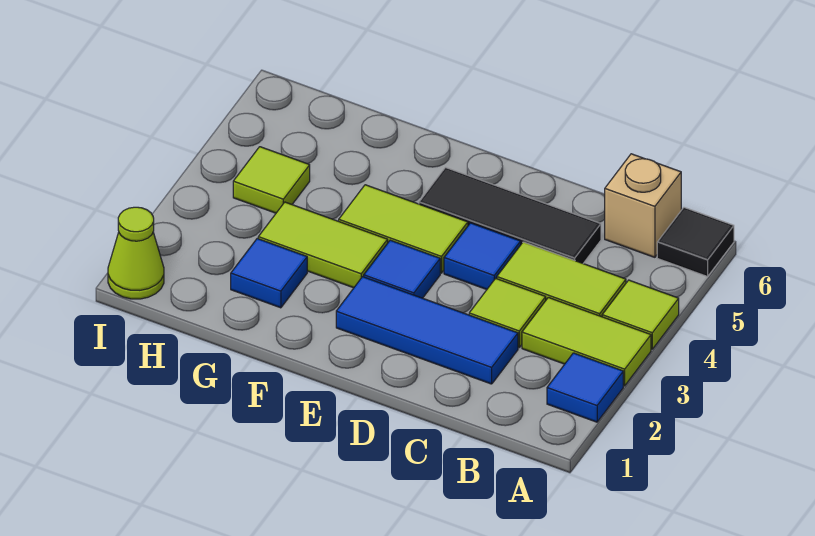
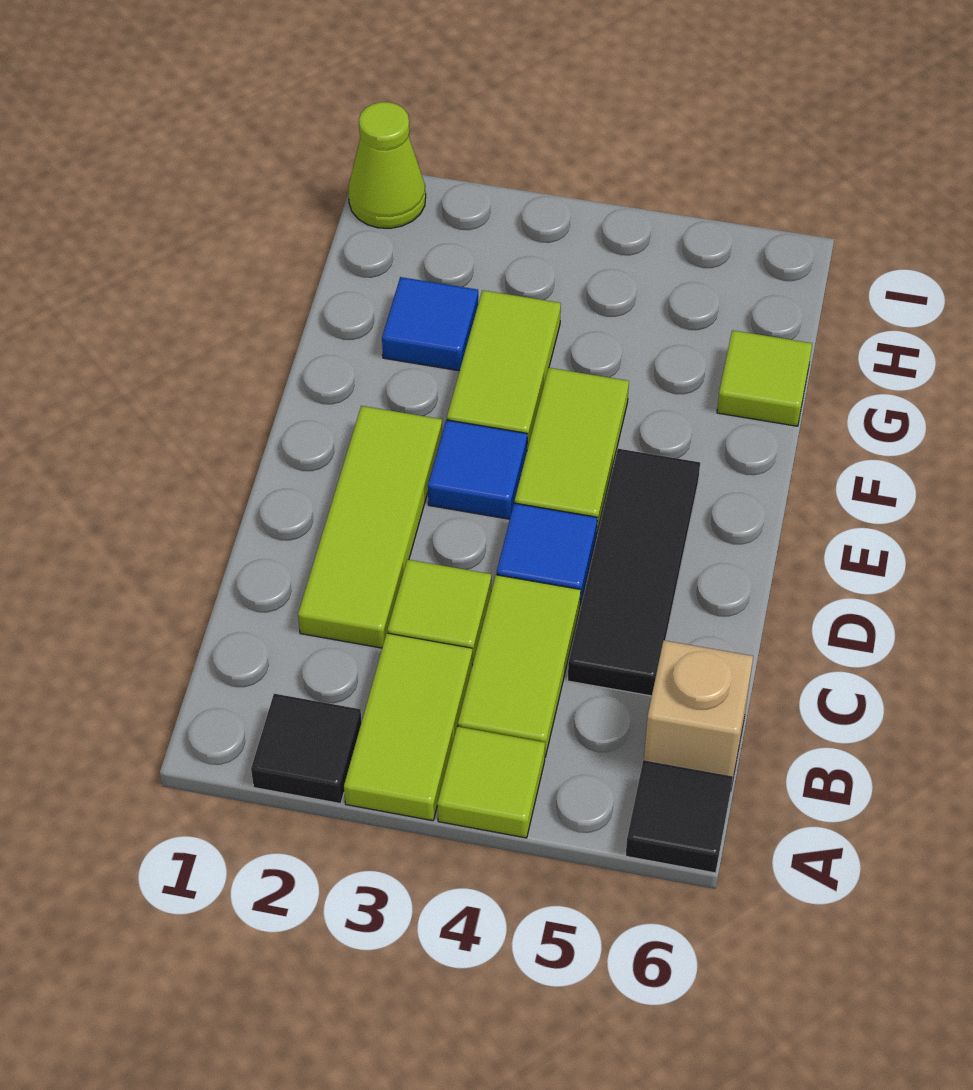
blue tile A2 level 1 -> black tile A2 level 1
blue tile C2:E2 level 1 -> lime tile C2:E2 level 1
lime tile H4 level 1 -> lime tile G6 level 1

